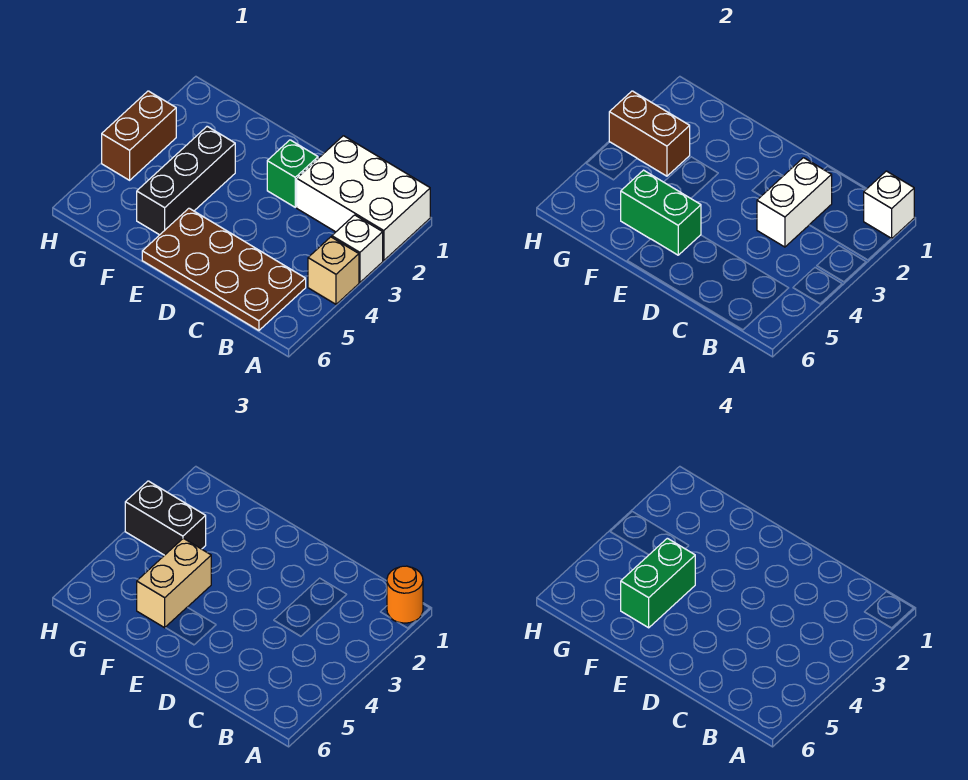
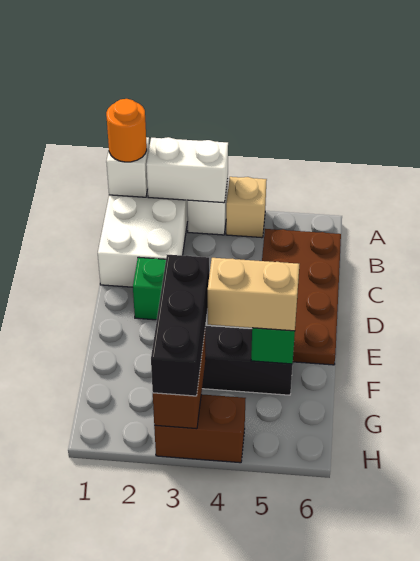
white brick C2:C3 level 2 -> white brick A2:A3 level 2
green brick F4:F5 level 4 -> none
black brick G3:H3 level 3 -> black brick F3:H3 level 3

